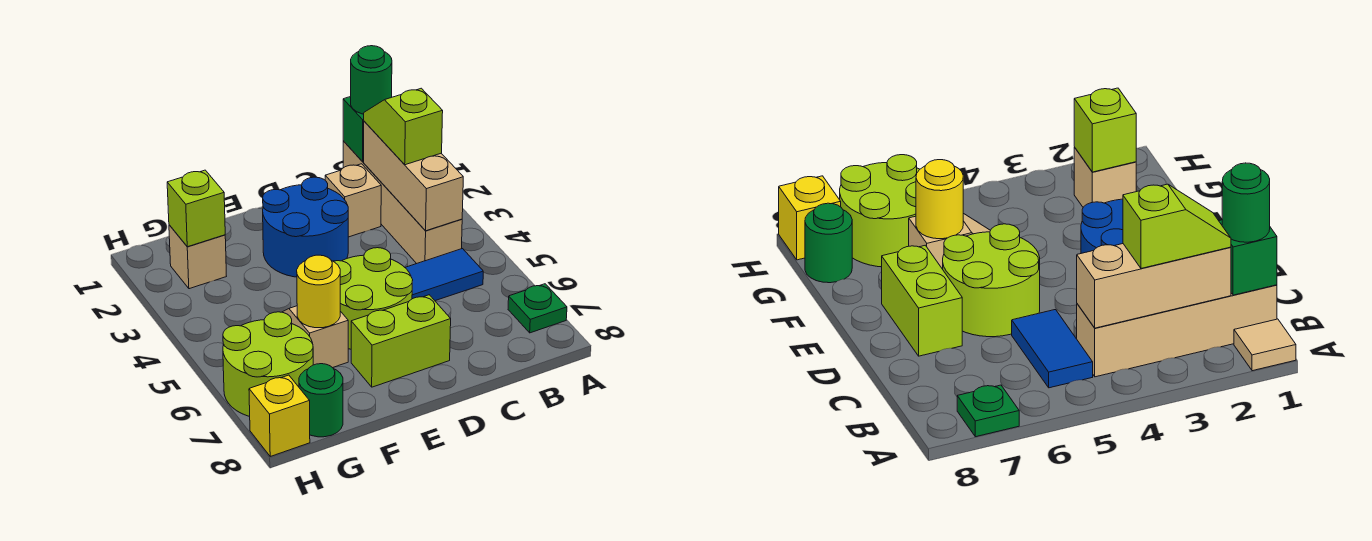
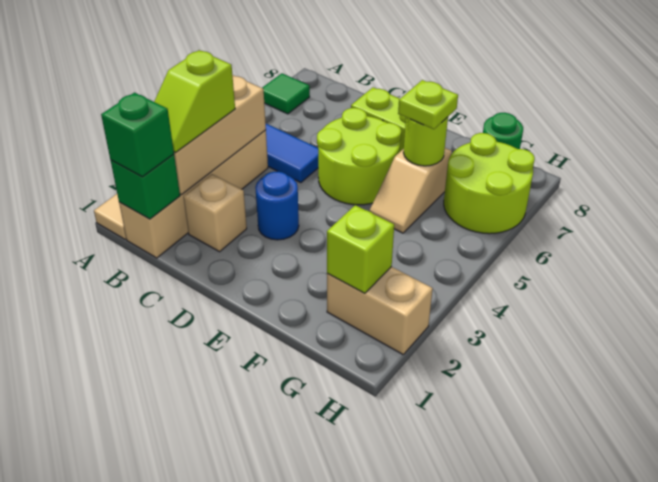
green plate A7 level 1 -> green tile A7 level 1
green round brick B1 level 3 -> green brick B1 level 3
blue round brick D2:E3 level 1 -> blue round brick D3 level 1
yellow round brick F6 level 2 -> lime round brick F6 level 2
none -> lime plate F6 level 3
tan brick G2 level 1 -> tan brick G2:H2 level 1
yellow brick H8 level 1 -> none

